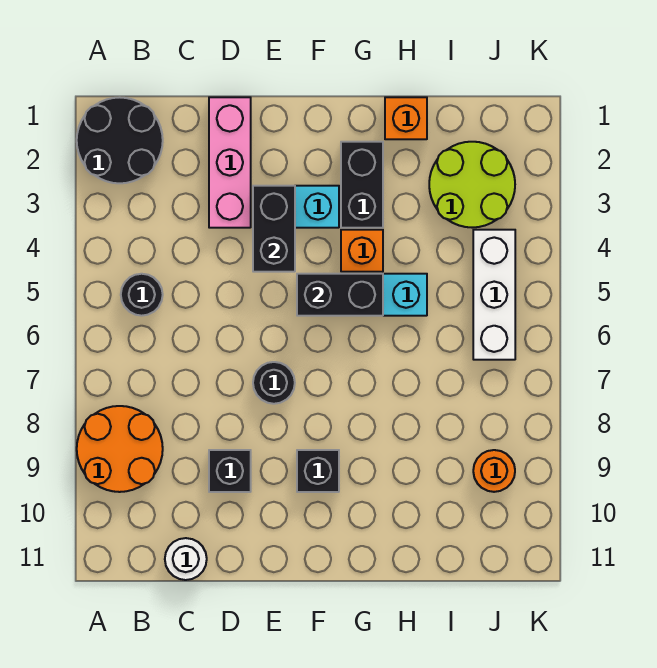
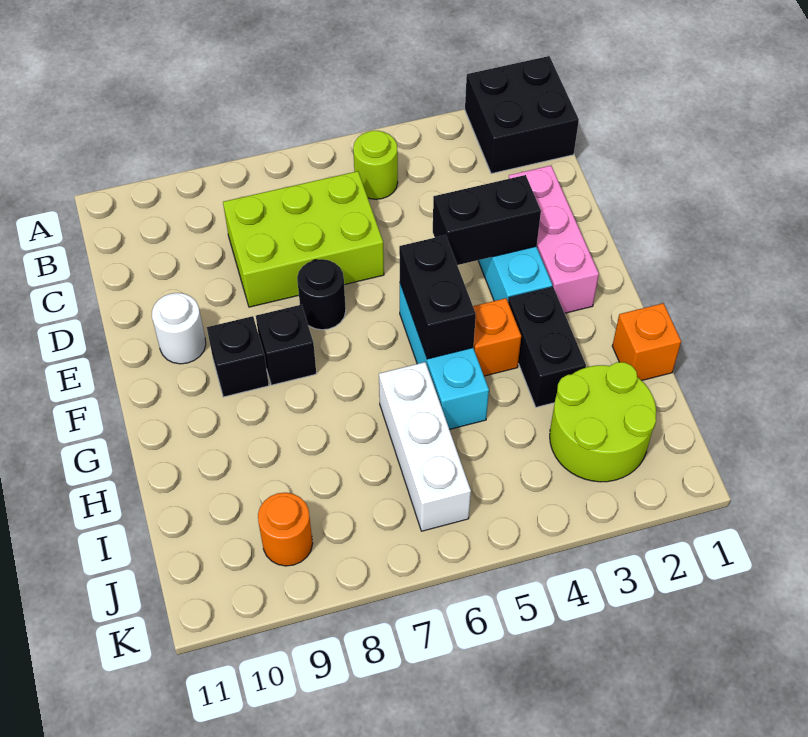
black round brick A1:B2 level 1 -> black brick A1:B2 level 1
orange round brick A8:B9 level 1 -> none
black round brick B5 level 1 -> lime round brick B5 level 1
none -> lime brick C6:D8 level 1
white round brick C11 level 1 -> white round brick E10 level 1
pink brick D1:D3 level 1 -> pink brick D2:F2 level 1
black brick D9 level 1 -> black brick F8 level 1
black brick G2:G3 level 1 -> black brick G3:H3 level 1
white brick J4:J6 level 1 -> white brick H6:J6 level 1

